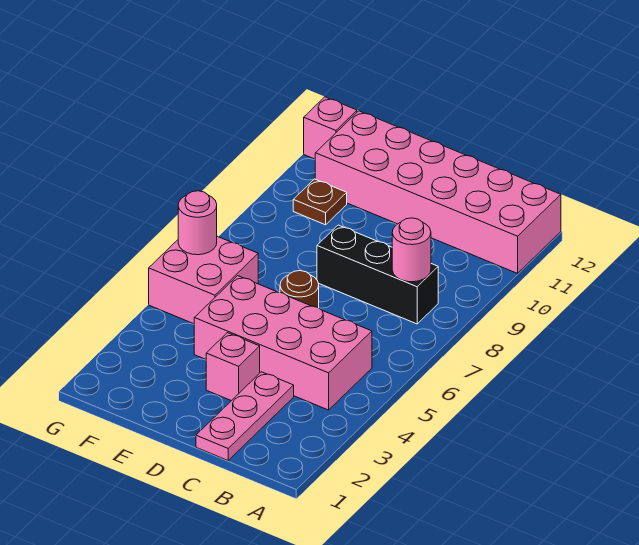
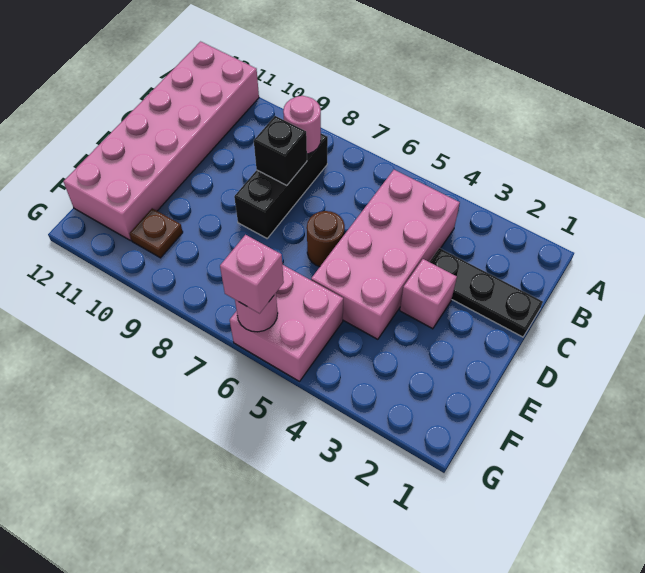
pink plate C1:C3 level 1 -> black plate C1:C3 level 1
none -> black brick C8 level 2
pink brick G12 level 1 -> pink brick G6 level 3

